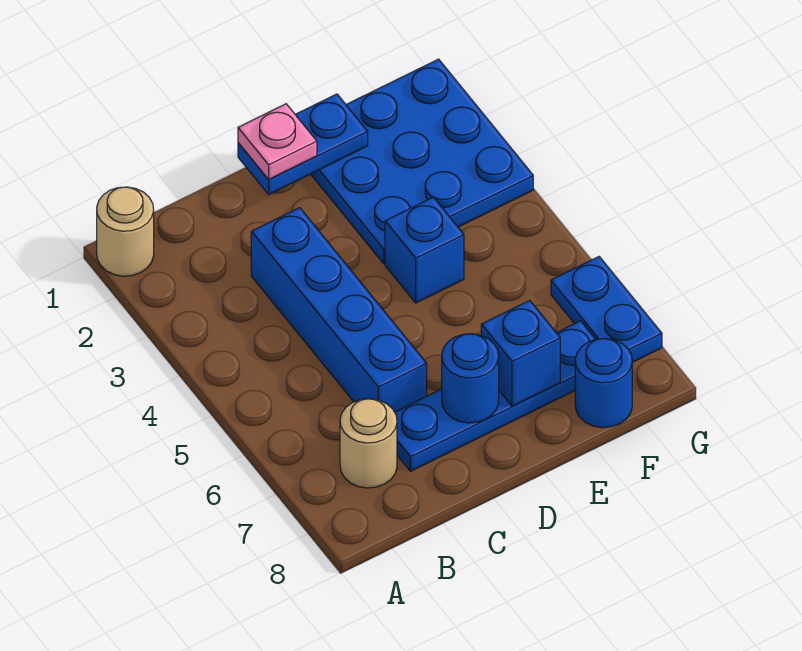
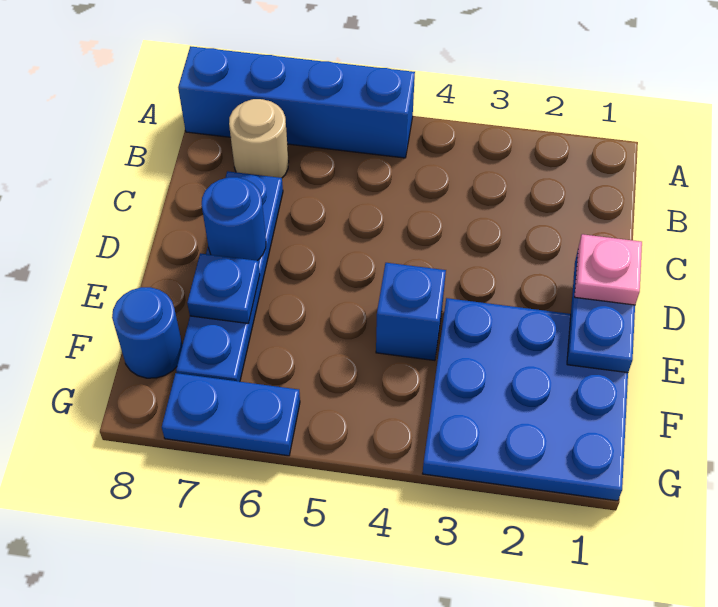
tan round brick A1 level 1 -> none
blue brick C3:C6 level 1 -> blue brick A5:A8 level 1
blue brick E7 level 2 -> blue plate E7 level 2

